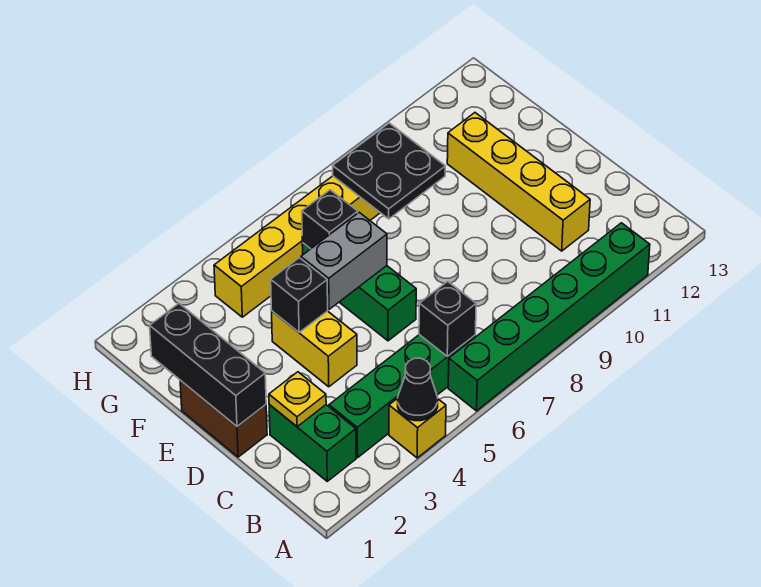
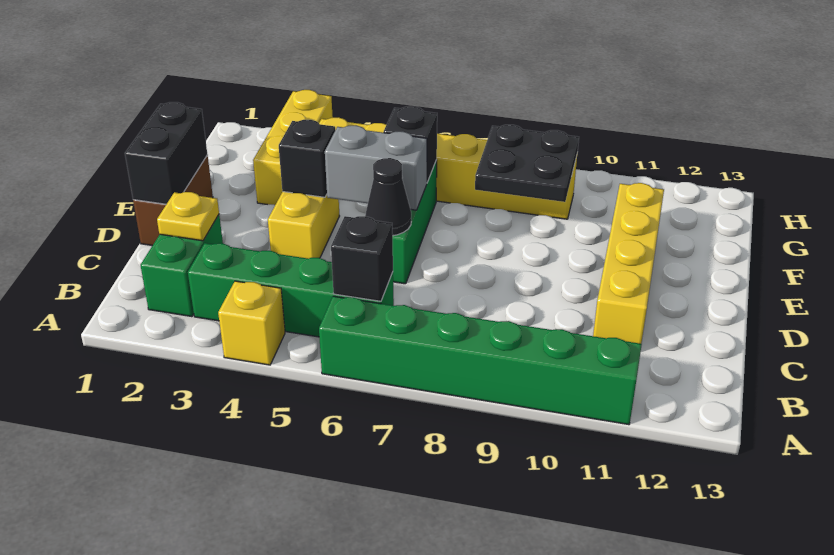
black cone A4 level 2 -> black cone D6 level 2
black brick D1:F1 level 2 -> black brick D1:E1 level 2
none -> yellow brick F3:H3 level 1

